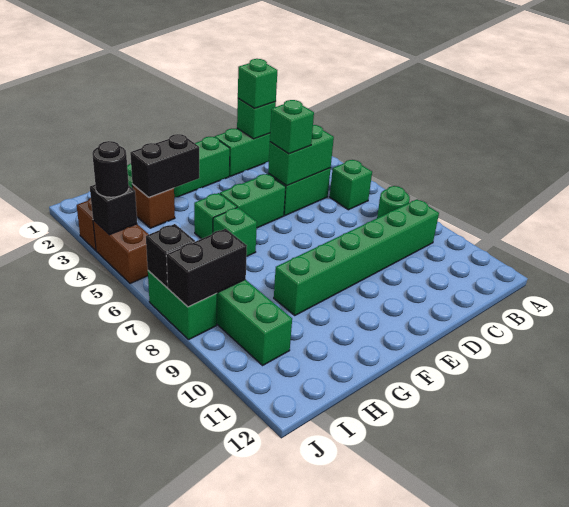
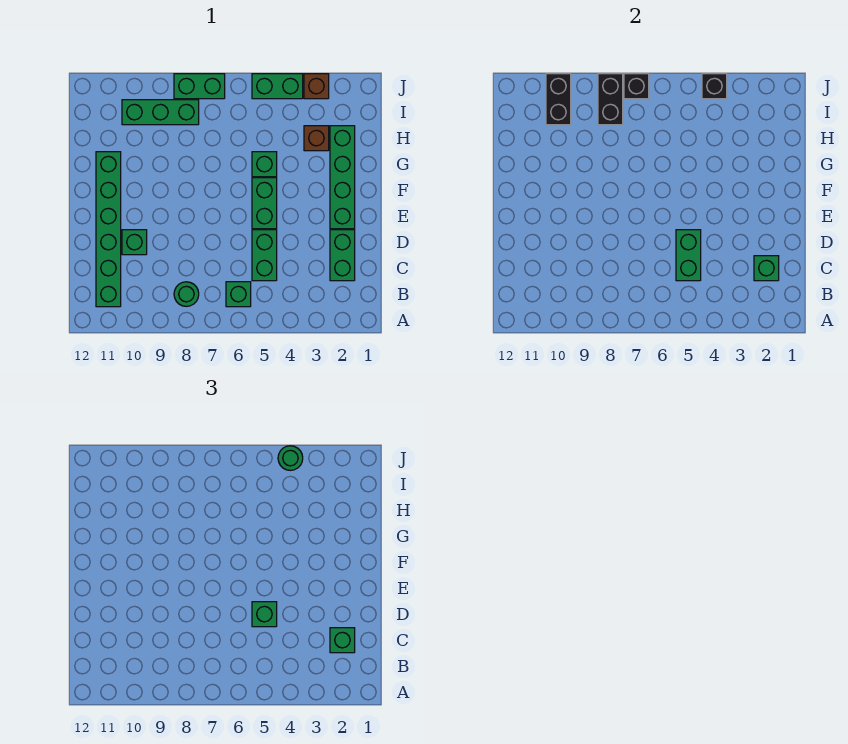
green brick B9:G9 level 1 -> green brick B11:G11 level 1
black brick G3:H3 level 2 -> black brick I10:J10 level 2
green brick G6 level 1 -> green brick D10 level 1
brown brick J4:J5 level 1 -> green brick J4:J5 level 1
black round brick J4 level 3 -> green round brick J4 level 3

